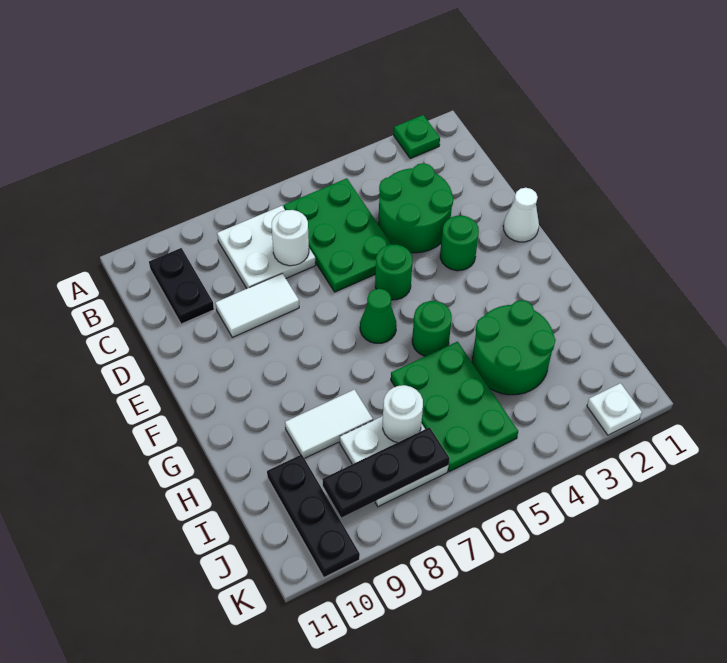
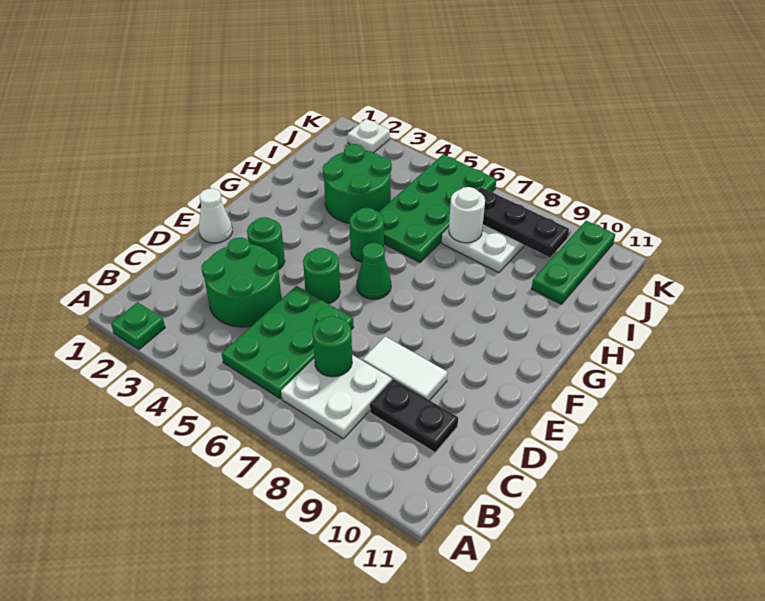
black plate B10:C10 level 1 -> black plate C9:C10 level 1
white round brick C7 level 2 -> green round brick C7 level 2
green plate H5:J6 level 1 -> green plate H5:K6 level 1
white tile H8:H9 level 1 -> none
black plate I10:K10 level 1 -> green plate I10:K10 level 1

